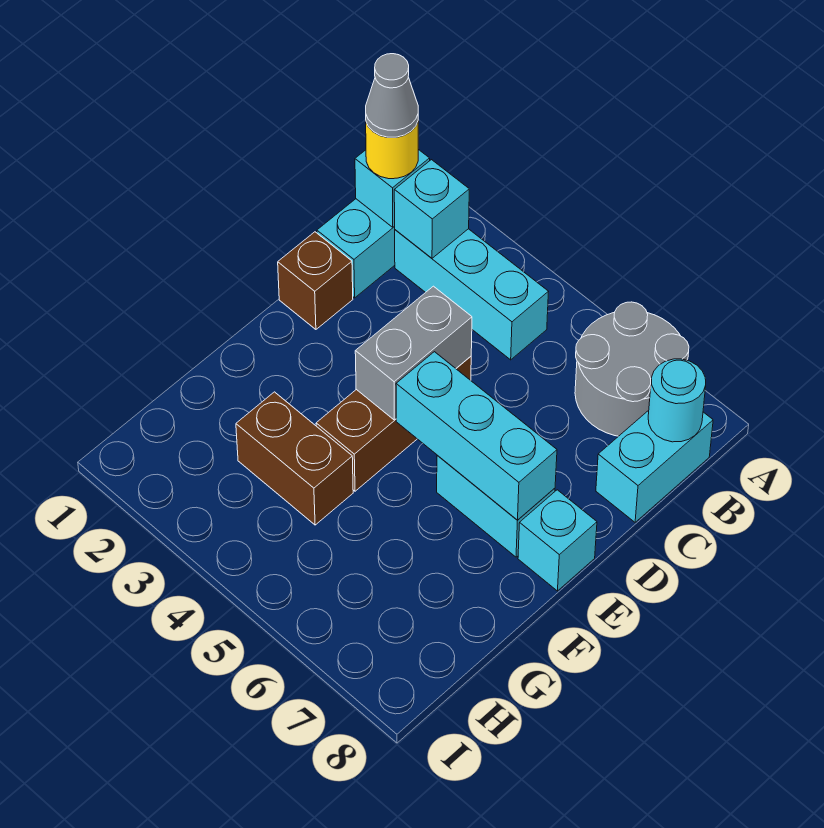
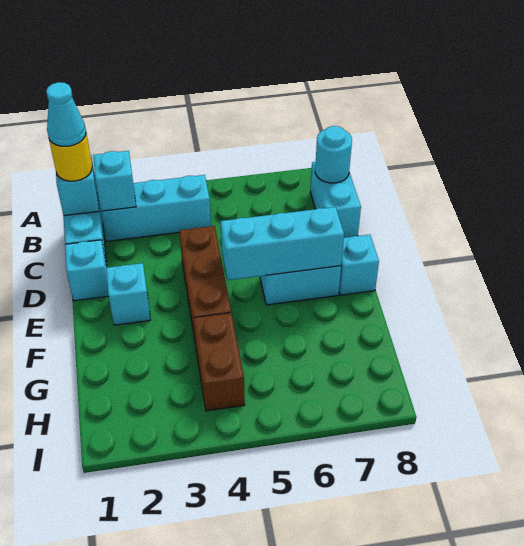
grey round brick A6:B7 level 1 -> none
grey cone B1 level 4 -> cyan cone B1 level 4
brown brick D1 level 1 -> cyan brick D1 level 1
grey brick D4:E4 level 2 -> none
none -> cyan brick E2 level 1
brown brick G3:G4 level 1 -> brown brick G4:H4 level 1

